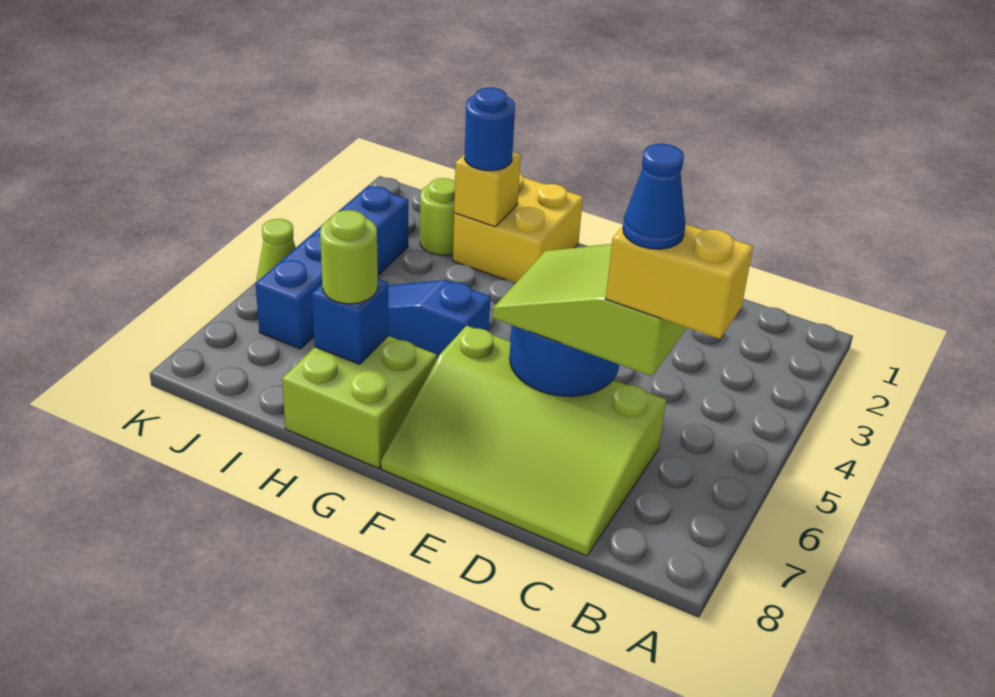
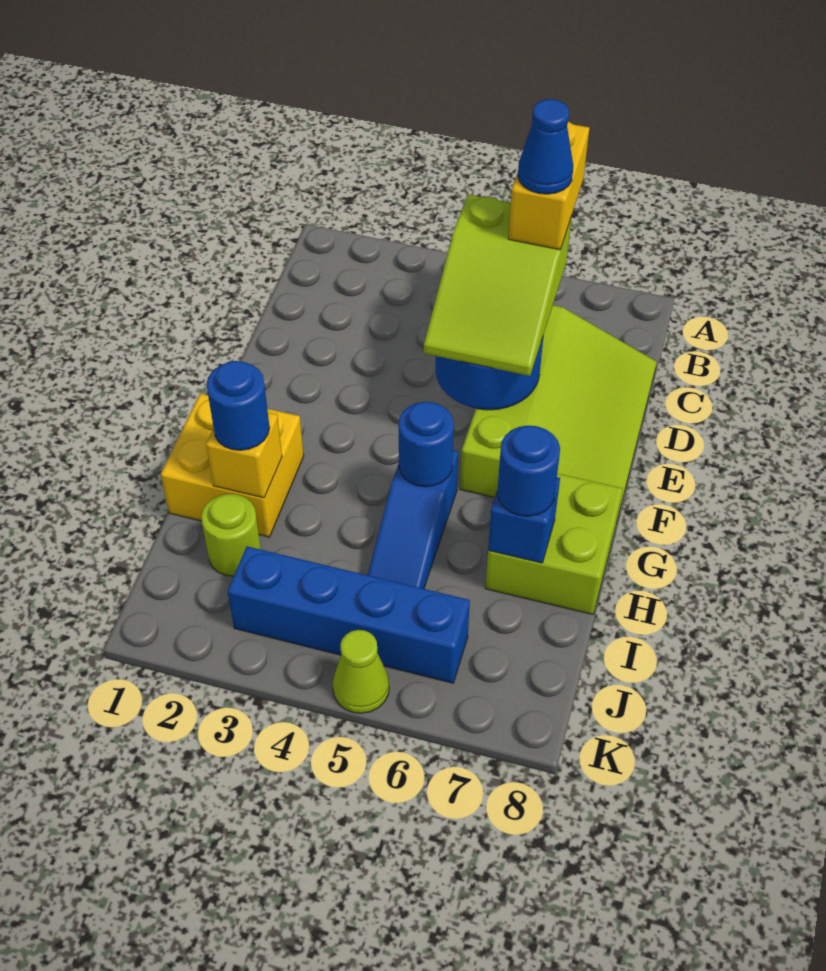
none -> blue round brick G5 level 2
lime round brick H7 level 3 -> blue round brick H7 level 3

